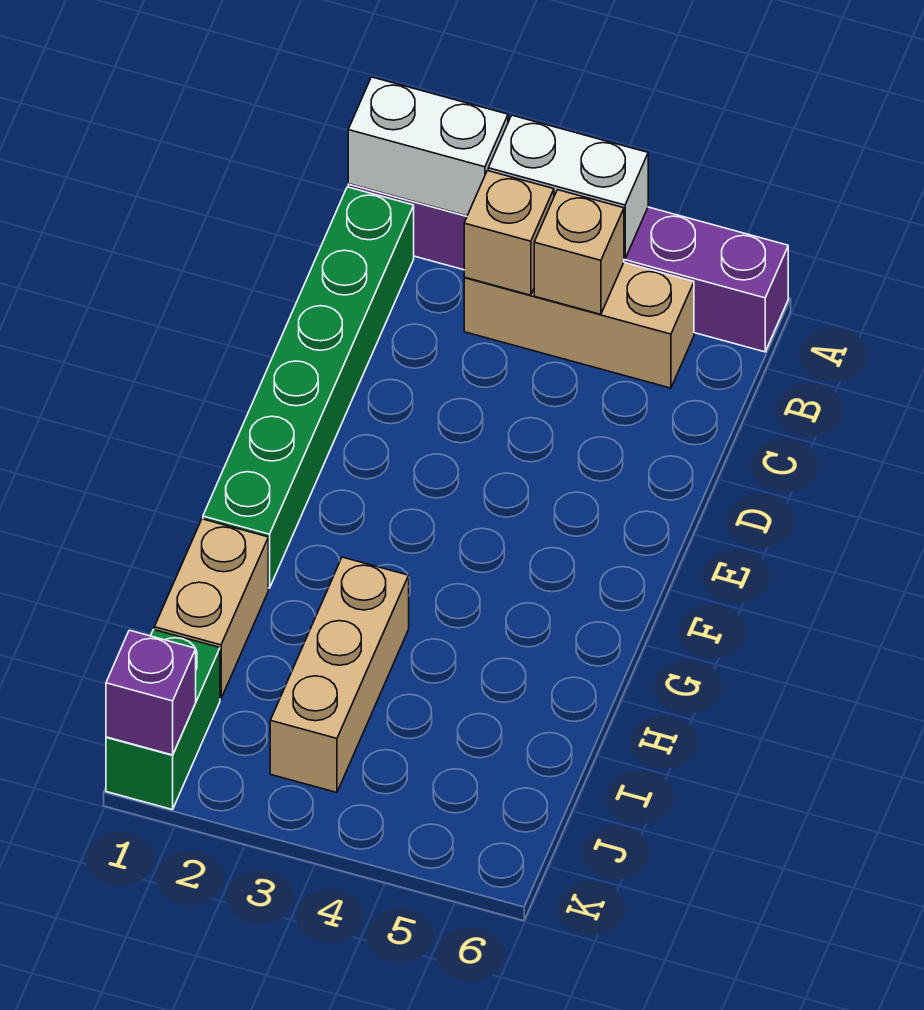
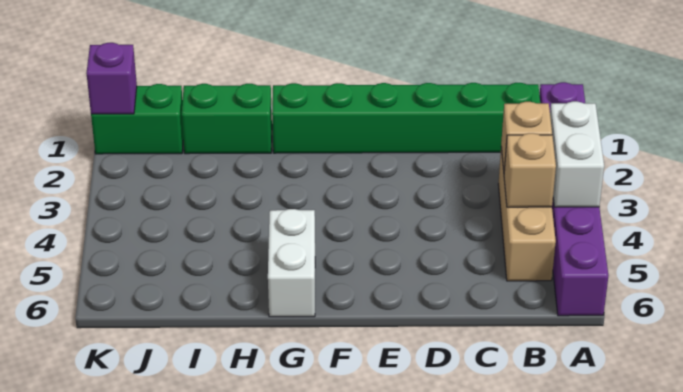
white brick A1:A2 level 2 -> white brick G5:G6 level 1
tan brick H1:I1 level 1 -> green brick H1:I1 level 1
tan brick H3:J3 level 1 -> none

